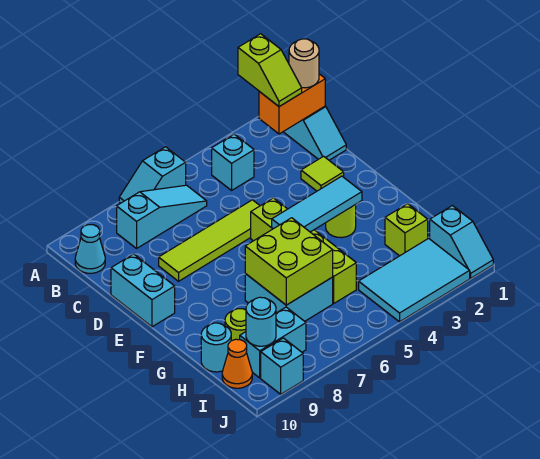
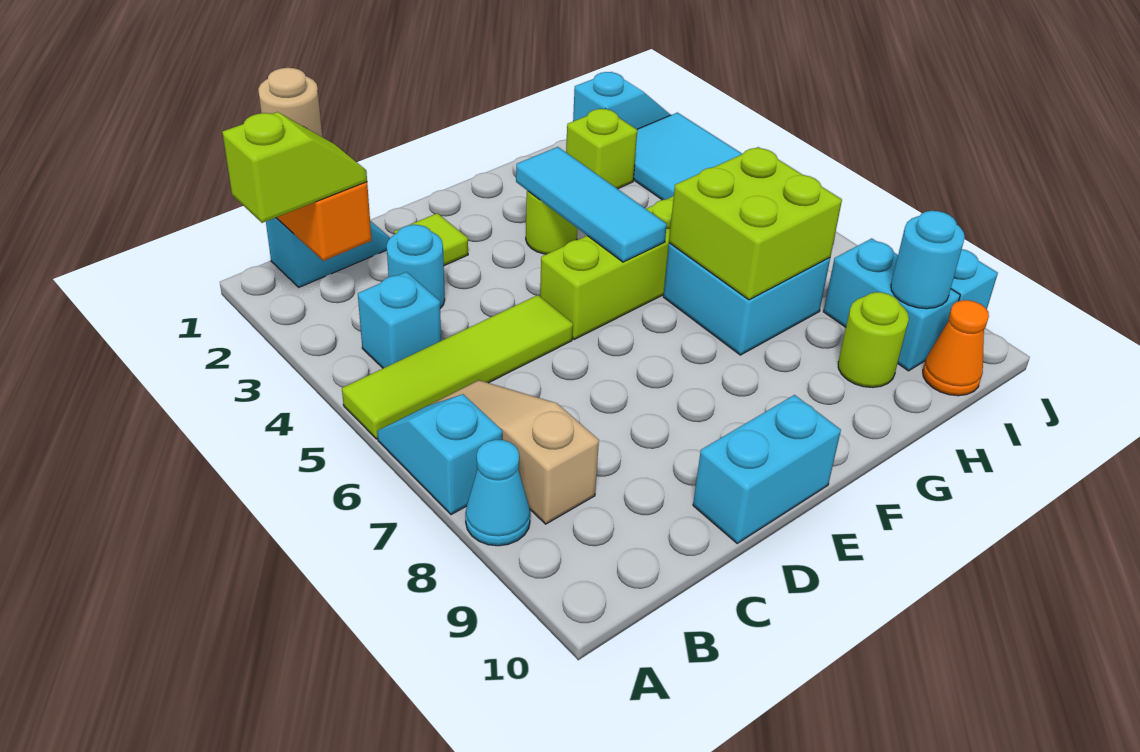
cyan slope A6:A7 level 1 top 6 -> cyan slope A6:A7 level 1 top 7
cyan slope B6:B8 level 1 top 8 -> tan slope B6:B8 level 1 top 8
cyan cone B10 level 1 -> cyan cone A8 level 1
lime tile D5:D8 level 1 -> lime tile A5:D5 level 1
cyan round brick H10 level 1 -> cyan round brick C3 level 1

